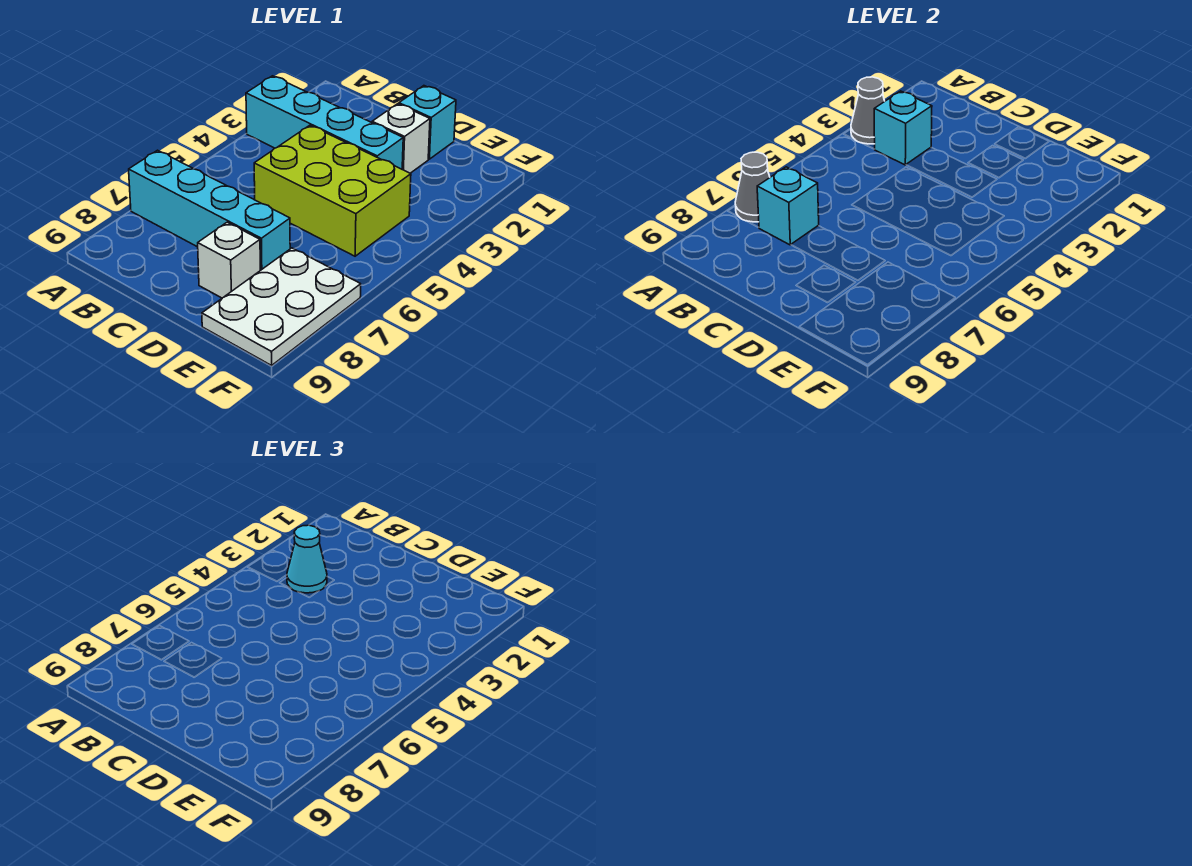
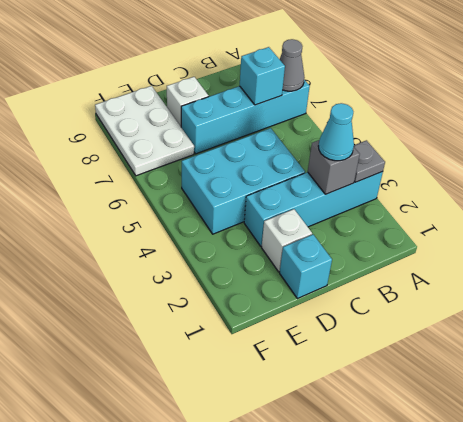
grey cone A3 level 2 -> grey plate A3 level 2
cyan brick B3 level 2 -> grey brick B3 level 2
lime brick C4:E5 level 1 -> cyan brick C4:E5 level 1

